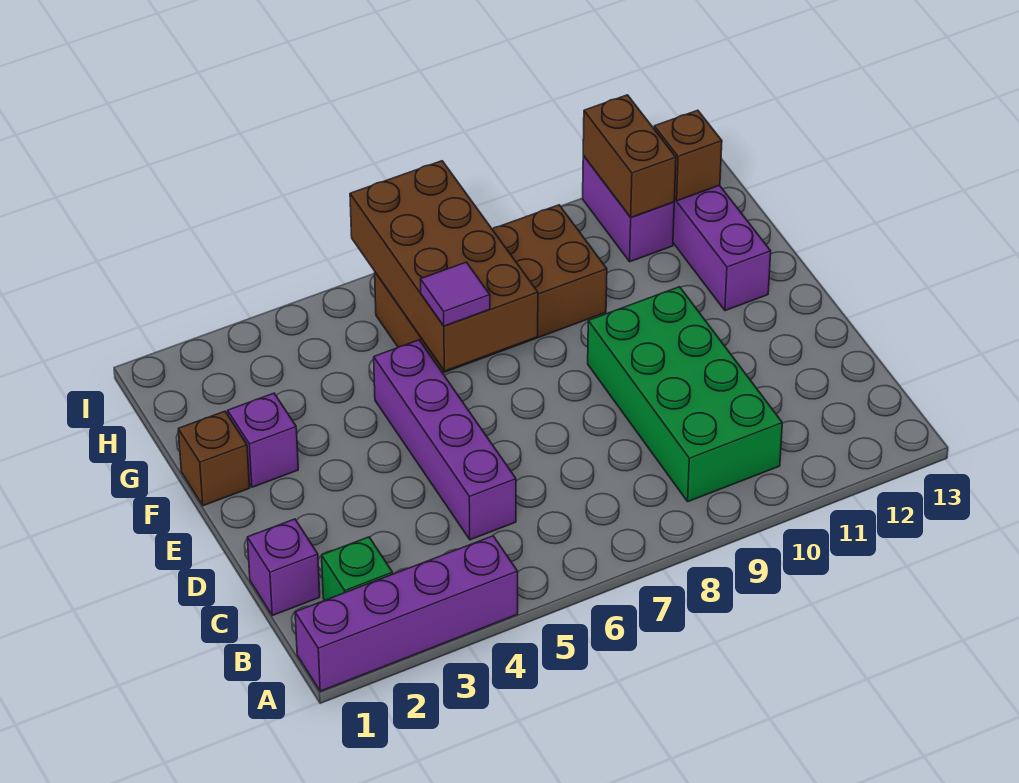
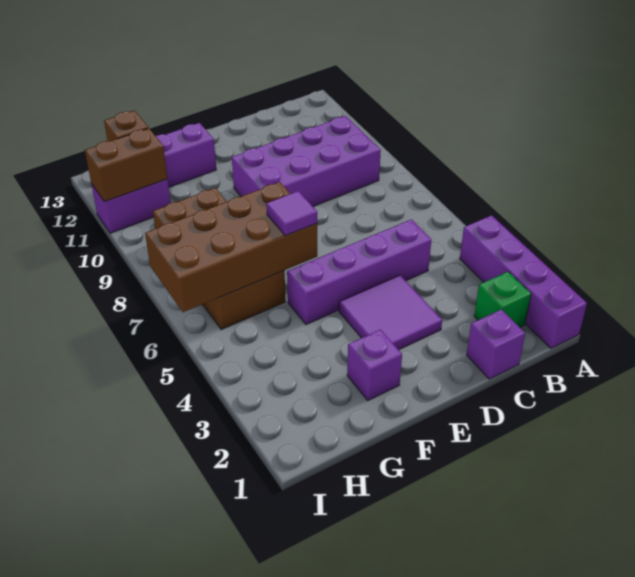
green brick B9:E10 level 1 -> purple brick B9:E10 level 1
none -> purple tile D3:E4 level 1
brown brick F1 level 1 -> none

